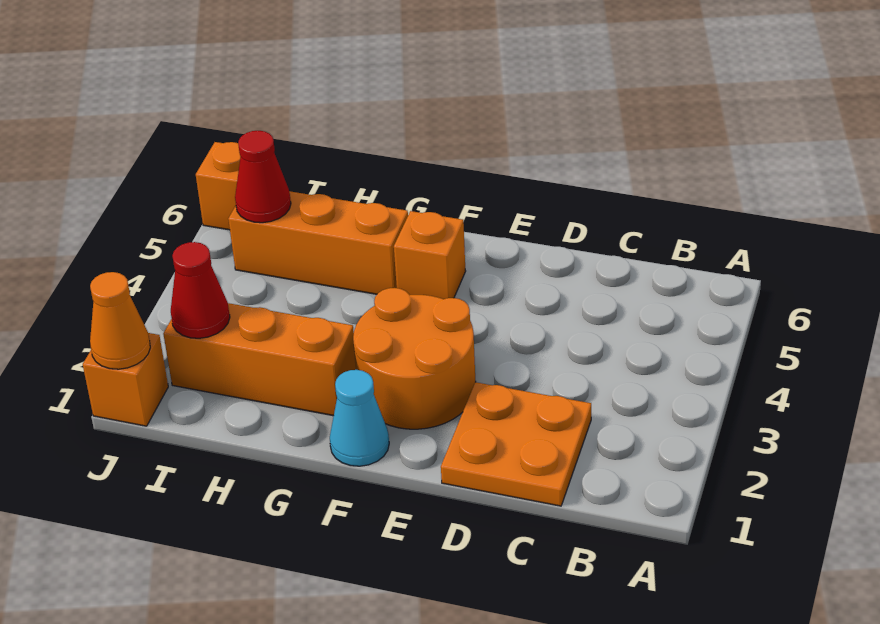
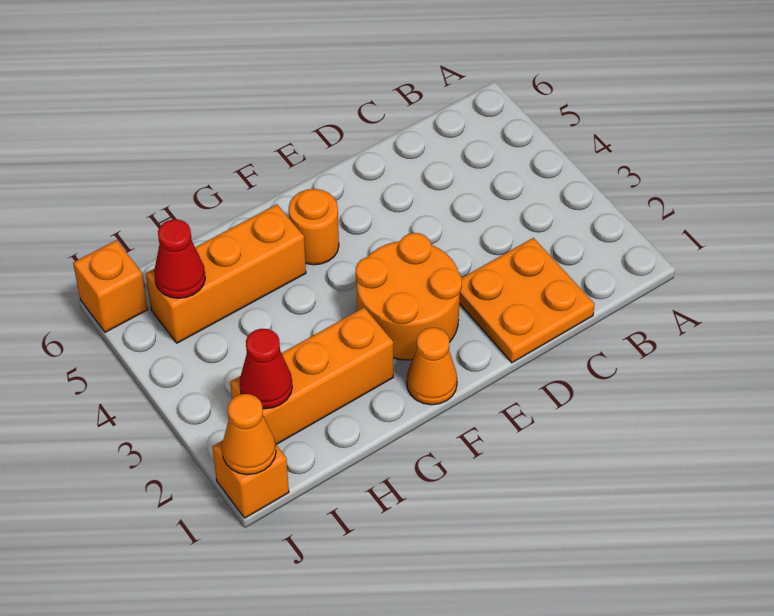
cyan cone F1 level 1 -> orange cone F1 level 1
orange brick F5 level 1 -> orange round brick F5 level 1

